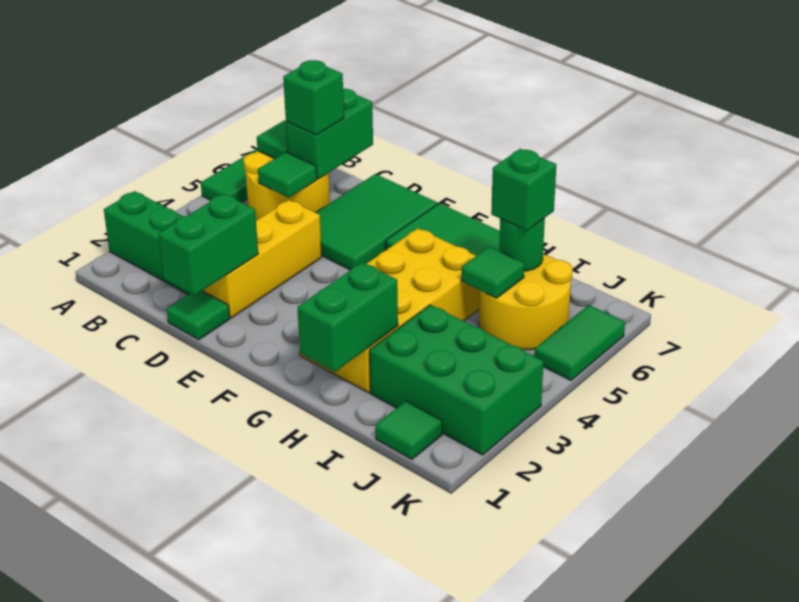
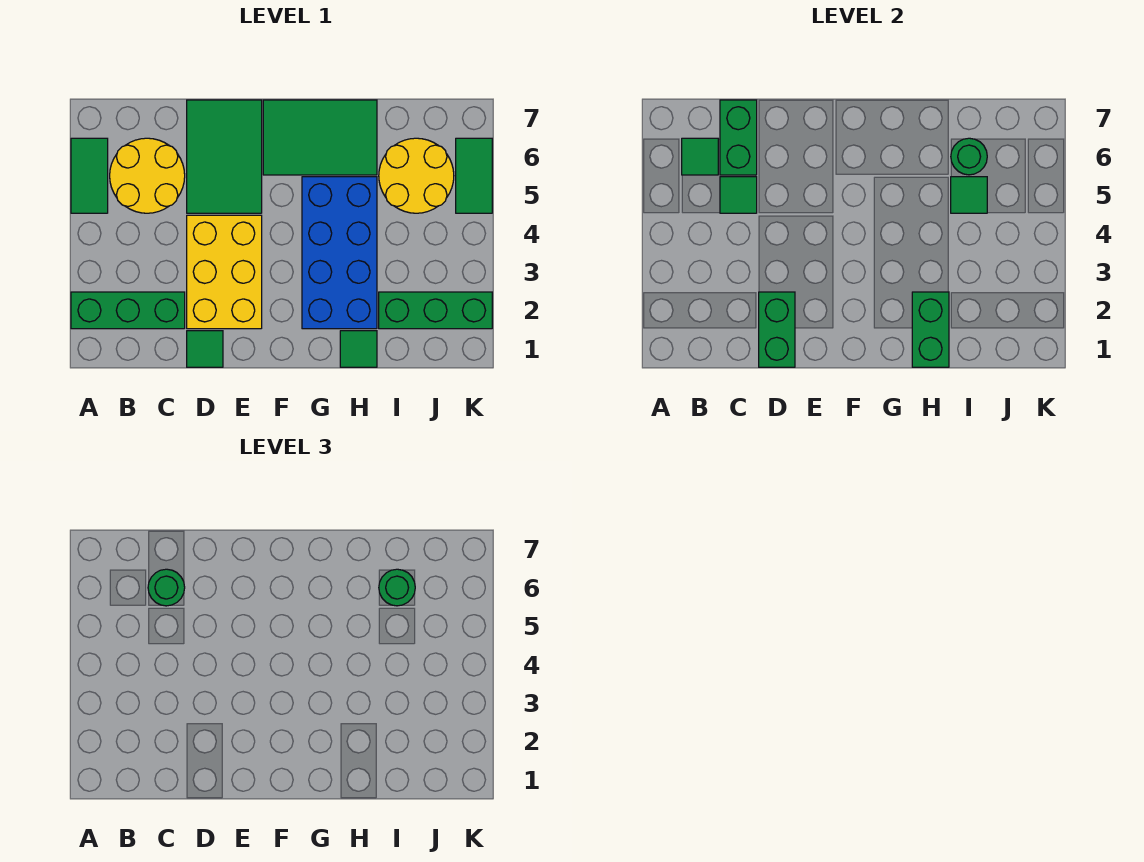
green brick C6 level 3 -> green round brick C6 level 3
yellow brick D2:D4 level 1 -> yellow brick D2:E4 level 1
yellow brick G2:H5 level 1 -> blue brick G2:H5 level 1
green brick I2:K3 level 1 -> green brick I2:K2 level 1
green brick I6 level 3 -> green round brick I6 level 3
green tile J1 level 1 -> green tile H1 level 1

